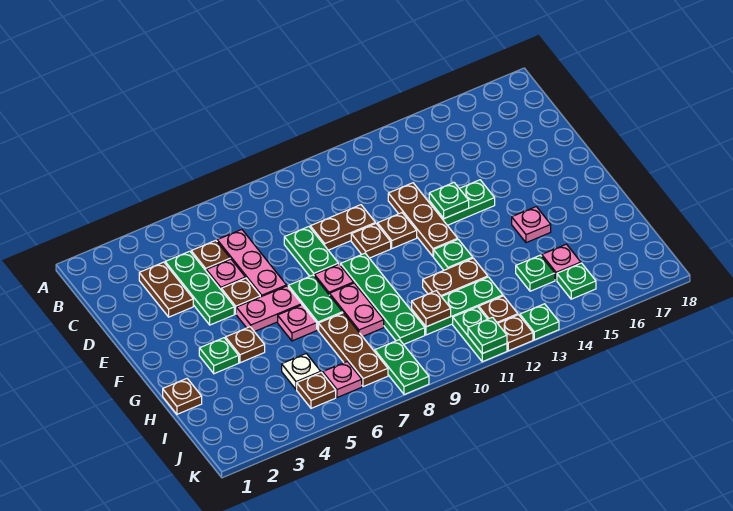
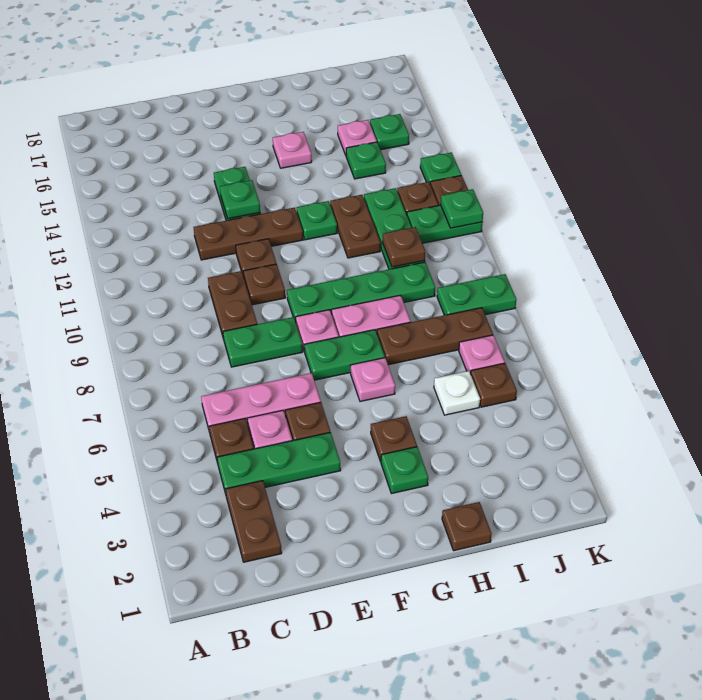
brown plate C3:D3 level 1 -> brown plate C2:C3 level 1
pink plate F5:F6 level 1 -> none

